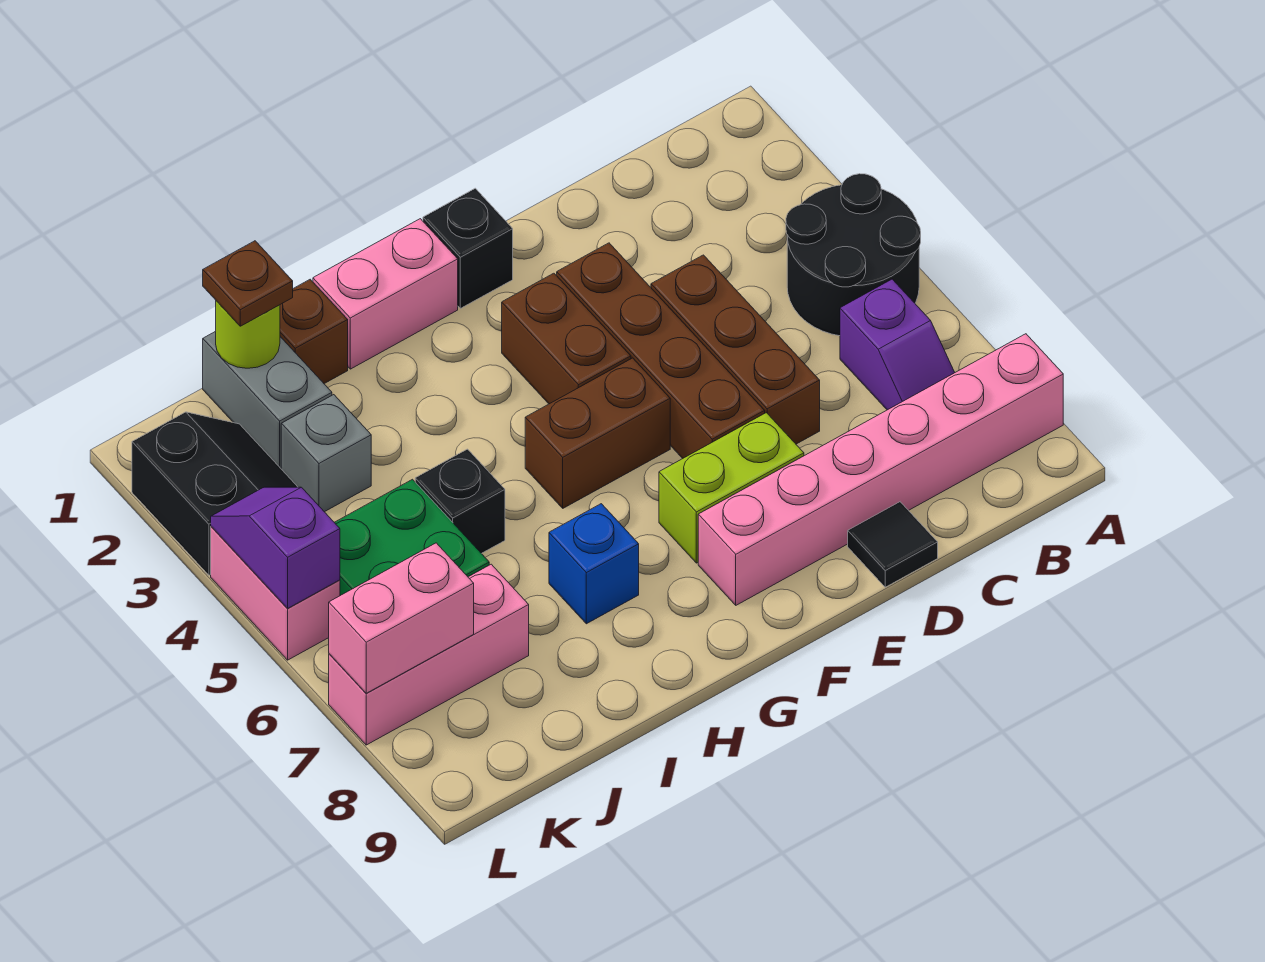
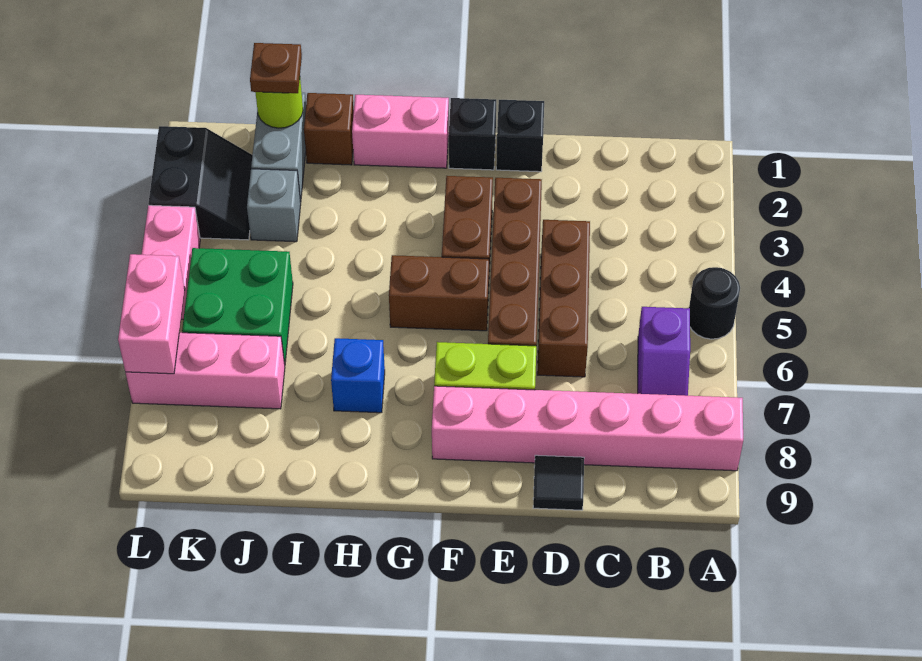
black round brick A4:B5 level 1 -> black round brick A5 level 1
black brick I5 level 1 -> black brick E1 level 1
pink brick K7:L7 level 2 -> pink brick L6:L7 level 2
purple slope L4:L5 level 2 top 5 -> none

